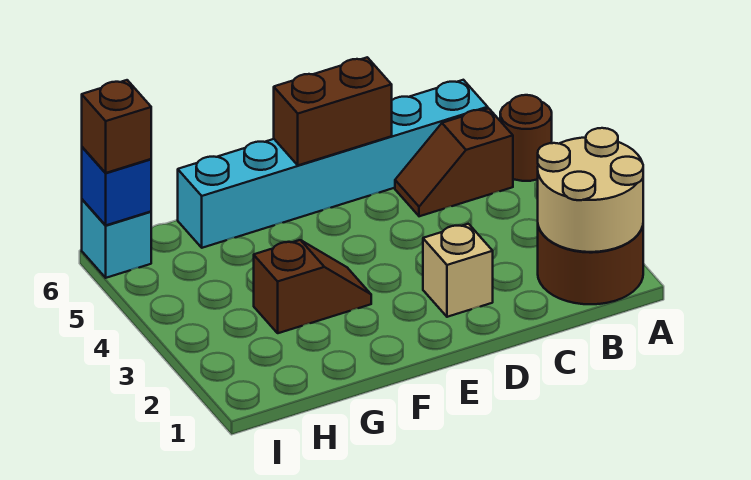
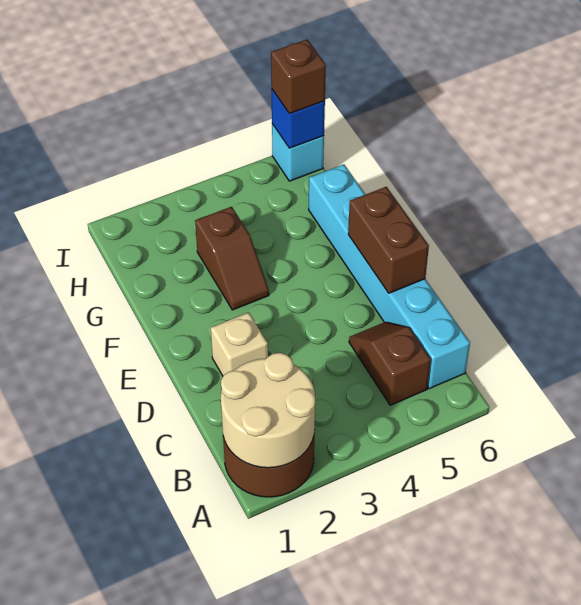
brown round brick A5 level 1 -> none

